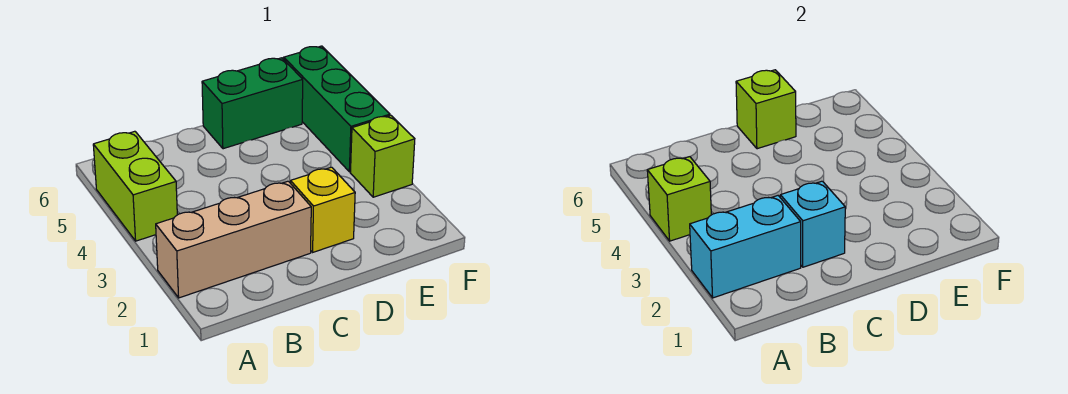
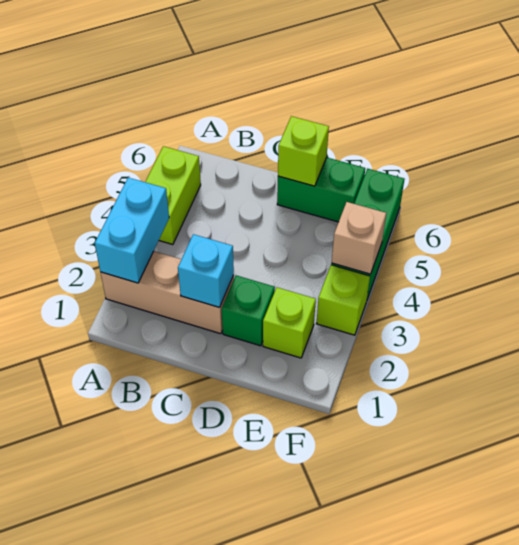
cyan brick A2:B2 level 2 -> cyan brick A2:A3 level 2
lime brick A4 level 2 -> lime brick E2 level 1
yellow brick D2 level 1 -> green brick D2 level 1
none -> tan brick F4 level 2

